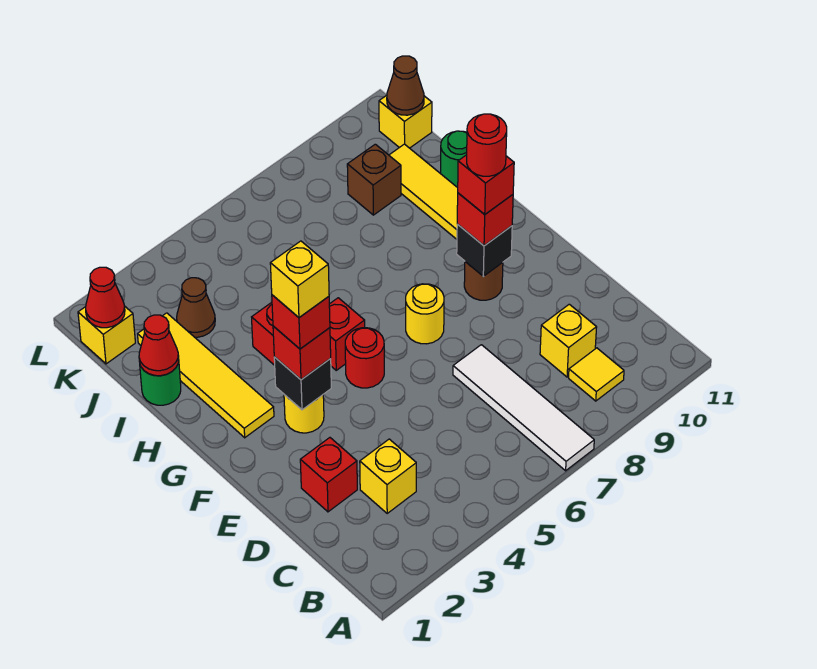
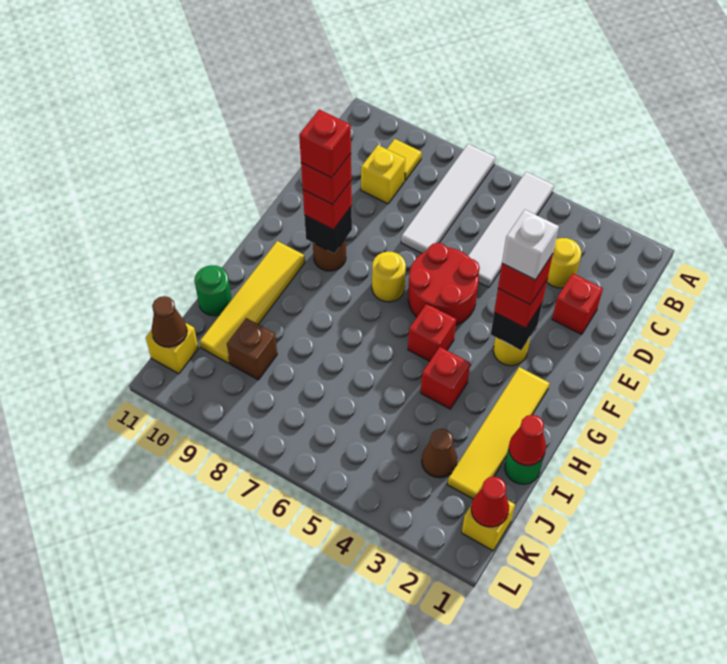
none -> white tile A5:D5 level 1
yellow brick C3 level 1 -> yellow round brick C3 level 1
yellow brick F3 level 5 -> white brick F3 level 5
red round brick F5 level 1 -> red round brick E5:F6 level 1
red round brick F9 level 5 -> red brick F9 level 5

